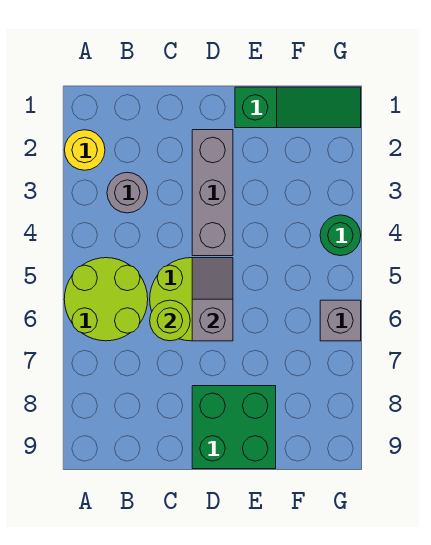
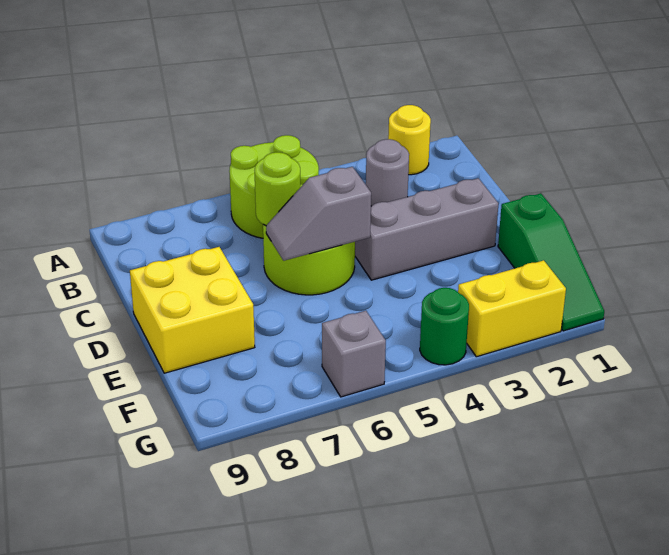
grey slope D5:D6 level 2 top 6 -> grey slope D5:D6 level 2 top 5
green brick D8:E9 level 1 -> yellow brick D8:E9 level 1
none -> yellow brick G2:G3 level 1

